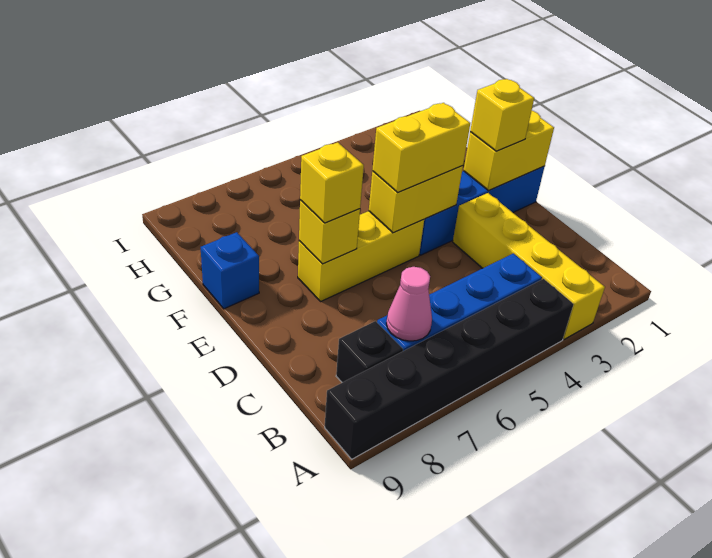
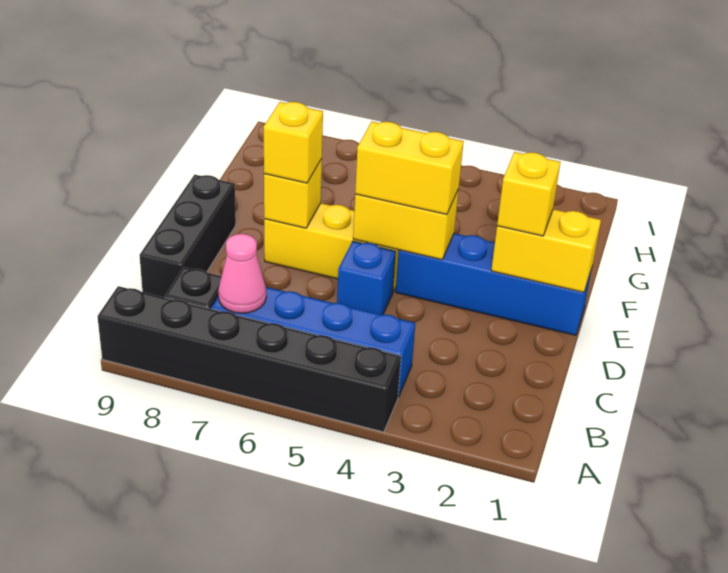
yellow brick A3:D3 level 1 -> none
none -> black brick C9:E9 level 1
blue brick F9 level 1 -> blue brick D5 level 1

